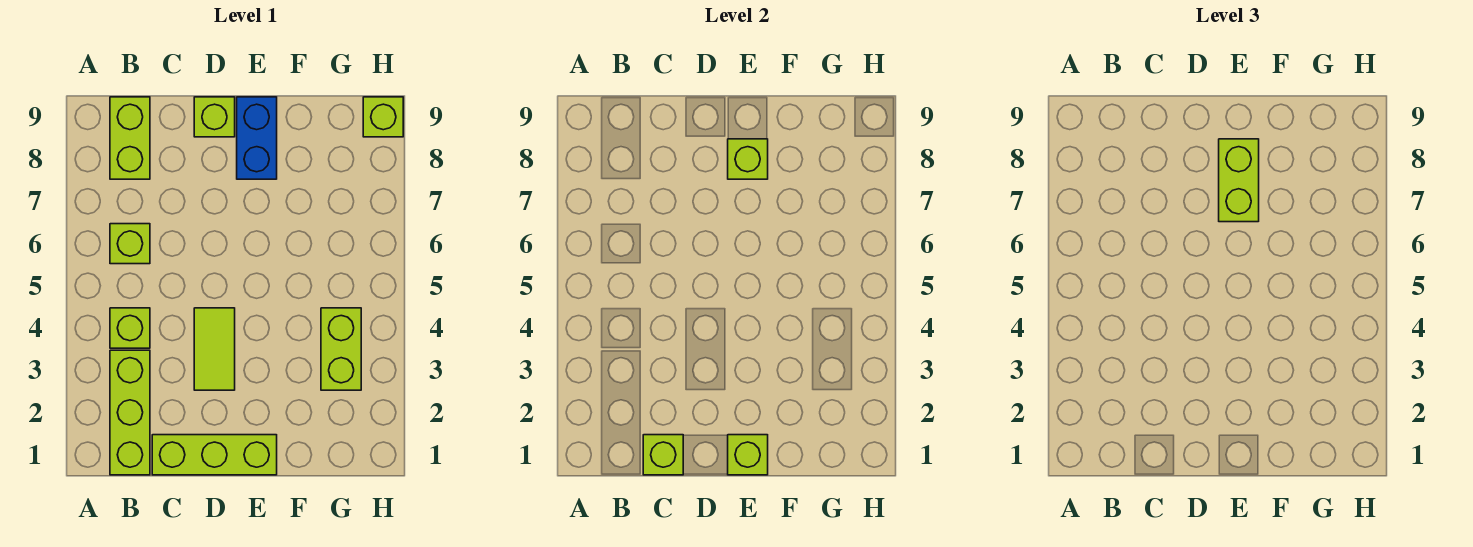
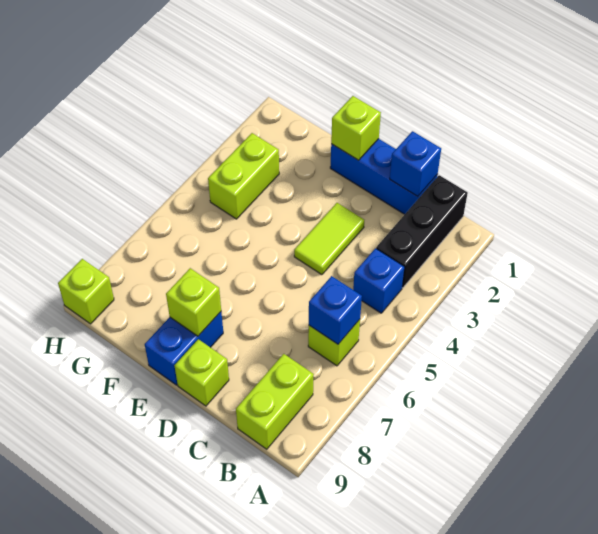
lime brick B1:B3 level 1 -> black brick B1:B3 level 1
lime brick B4 level 1 -> blue brick B4 level 1
none -> blue brick B6 level 2
lime brick C1:E1 level 1 -> blue brick C1:E1 level 1
lime brick C1 level 2 -> blue brick C1 level 2
lime brick E7:E8 level 3 -> none

